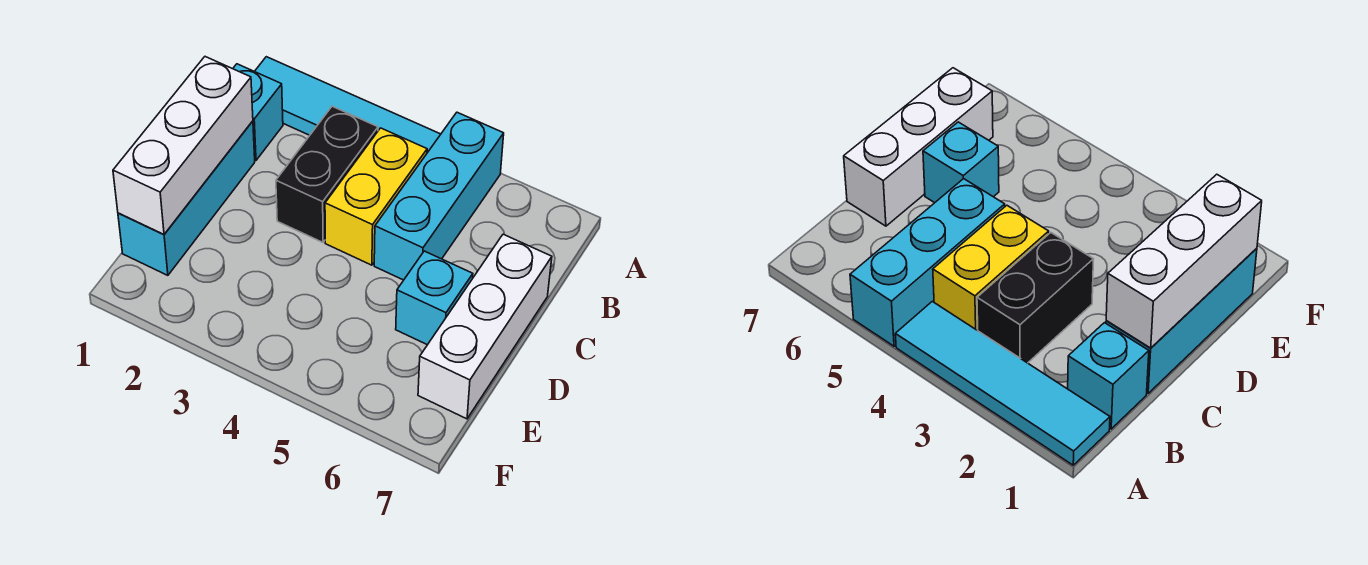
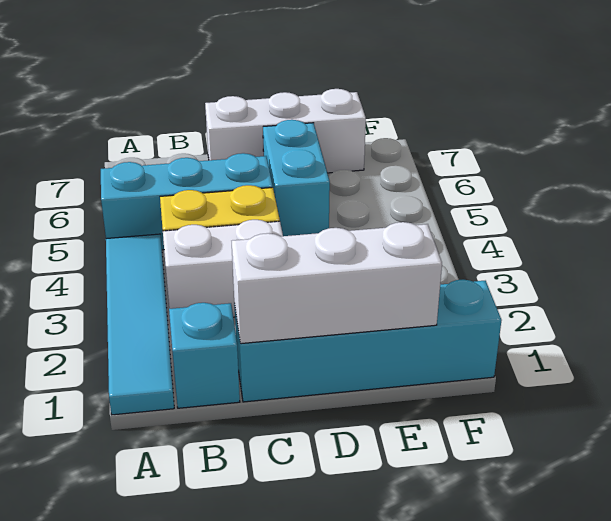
black brick B3:C3 level 1 -> white brick B3:C3 level 1
cyan brick C1:E1 level 1 -> cyan brick C1:F1 level 1
cyan brick D6 level 1 -> cyan brick D5:D6 level 1

